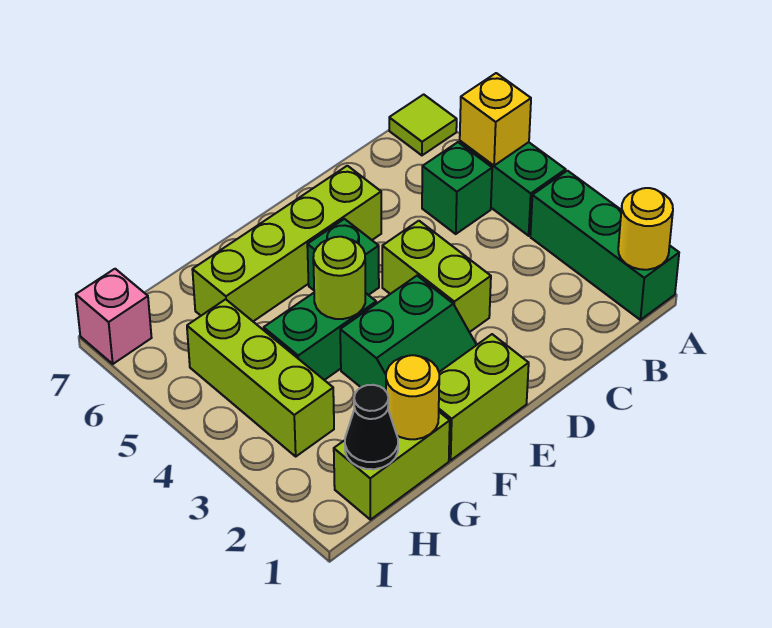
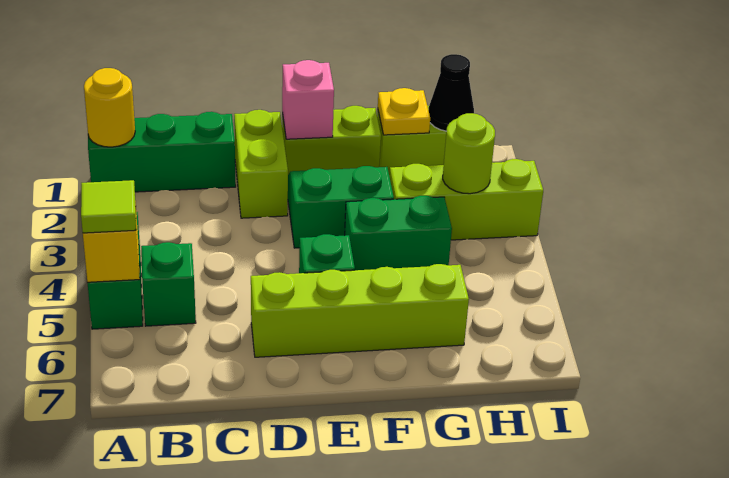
green brick A1:A3 level 1 -> green brick A1:C1 level 1
lime tile A7 level 1 -> lime tile A5 level 3
lime brick D3:D4 level 1 -> lime brick D1:D2 level 1
lime round brick F4 level 2 -> lime round brick H3 level 2
yellow round brick G1 level 2 -> yellow plate G1 level 2
lime brick H3:H5 level 1 -> lime brick G3:I3 level 1
pink brick I7 level 1 -> pink brick E1 level 2

